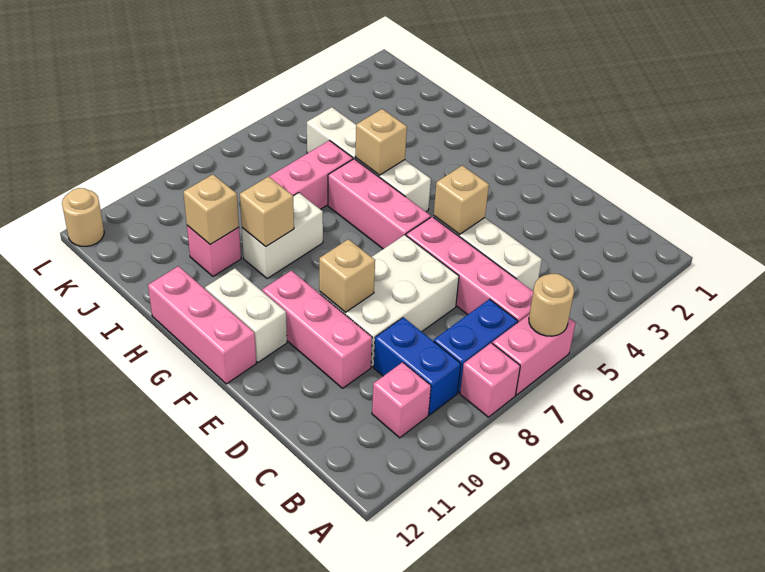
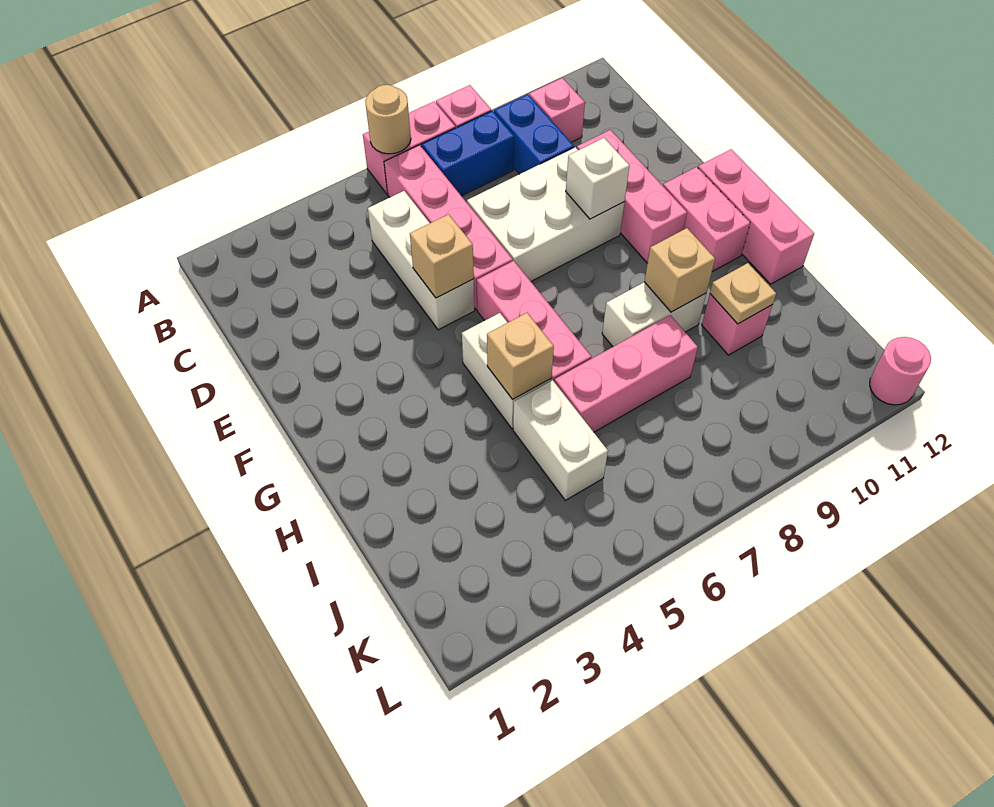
tan brick E9 level 2 -> white brick E9 level 2
white brick F11:G11 level 1 -> pink brick F11:G11 level 1
tan brick I10 level 2 -> tan plate I10 level 2
tan round brick L12 level 1 -> pink round brick L12 level 1

